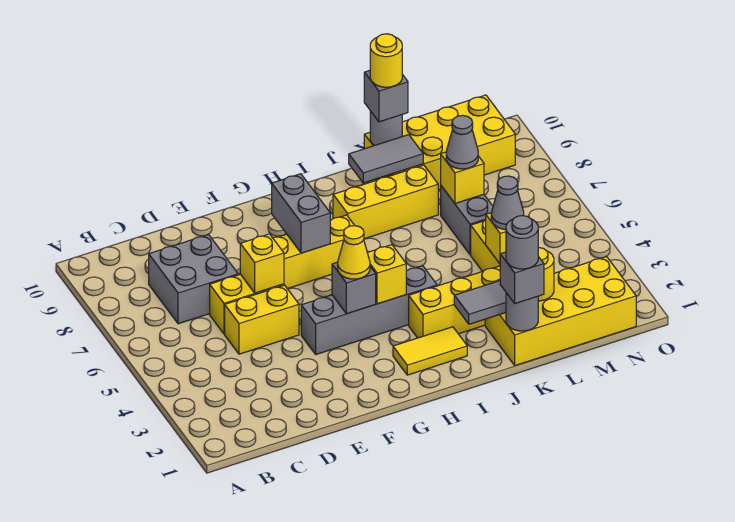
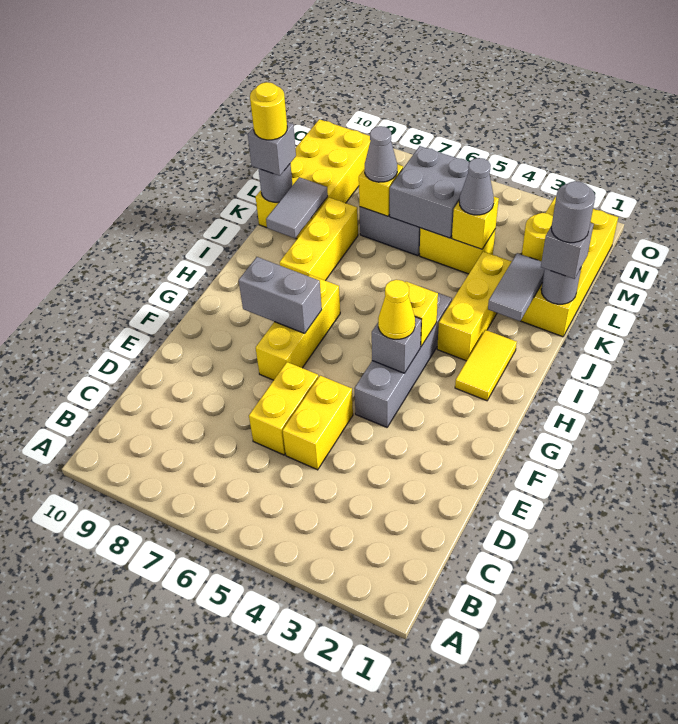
grey brick C7:D8 level 1 -> grey brick L5:M6 level 2
yellow brick E6 level 2 -> none

